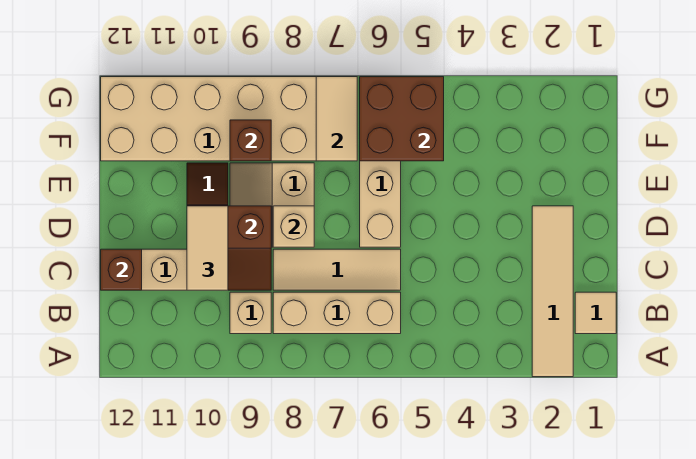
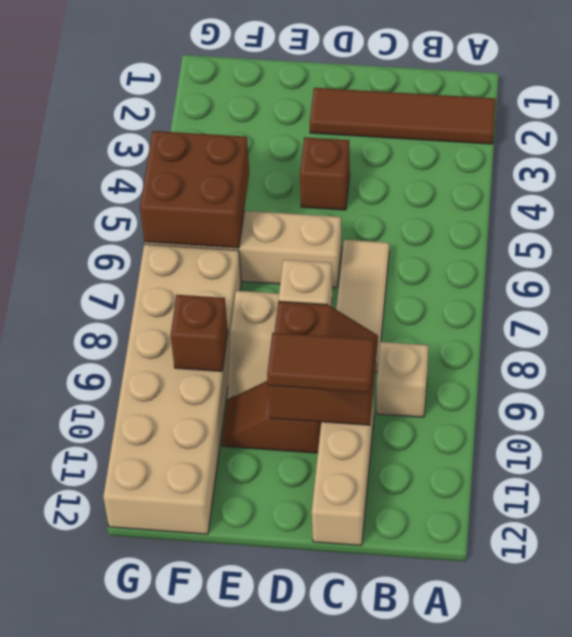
tan tile A2:D2 level 1 -> brown tile A2:D2 level 1
tan tile B1 level 1 -> none
tan brick B6:B8 level 1 -> none
tan tile C10:D10 level 3 -> brown tile C10:D10 level 3
brown brick C12 level 2 -> brown brick D4 level 1
tan tile F7:G7 level 2 -> none

